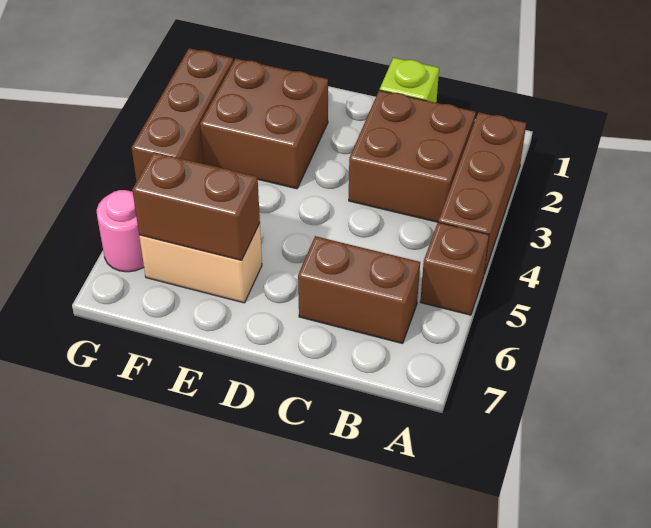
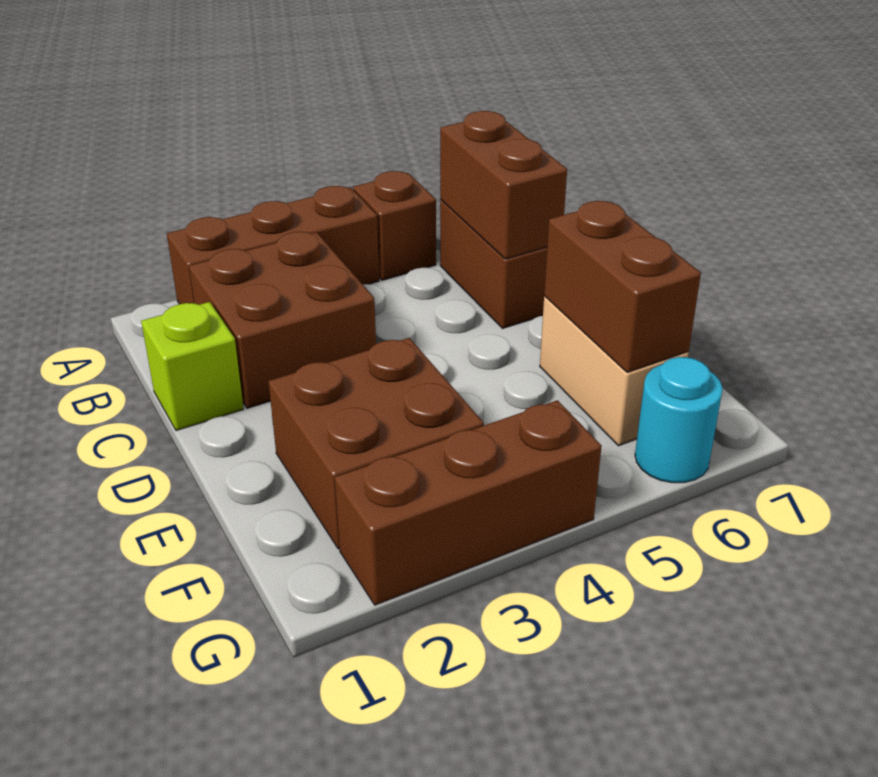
none -> brown brick B6:C6 level 2
pink round brick G6 level 1 -> cyan round brick G6 level 1

